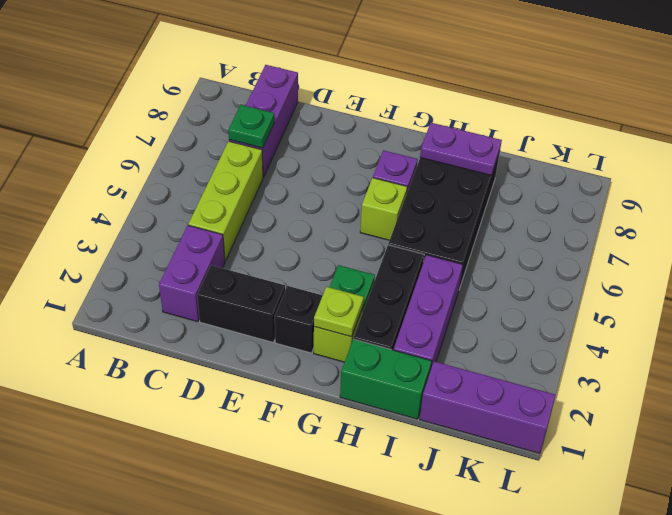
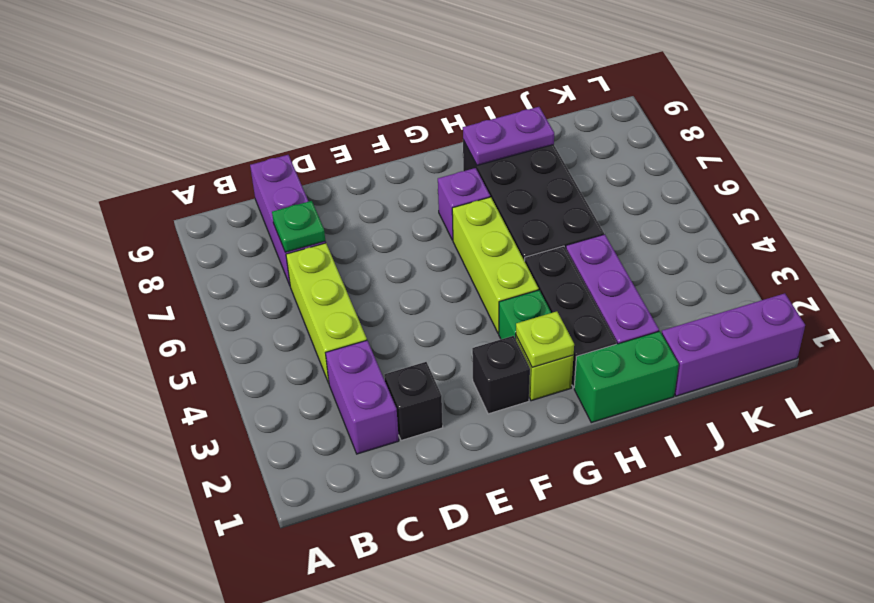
black brick D2:E2 level 1 -> black brick D2 level 1
lime brick G6 level 1 -> lime brick G4:G6 level 1

